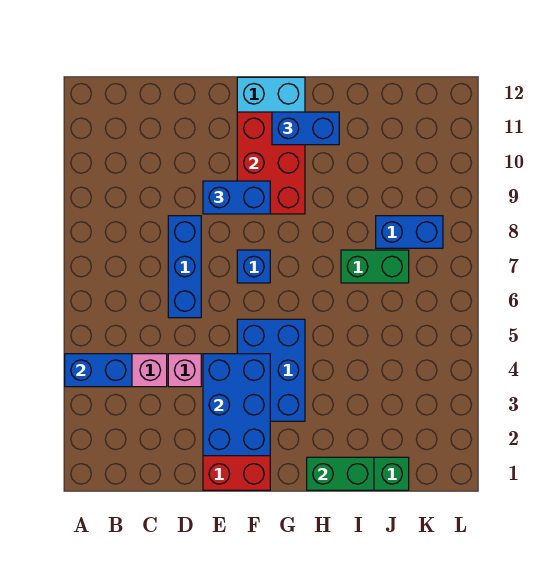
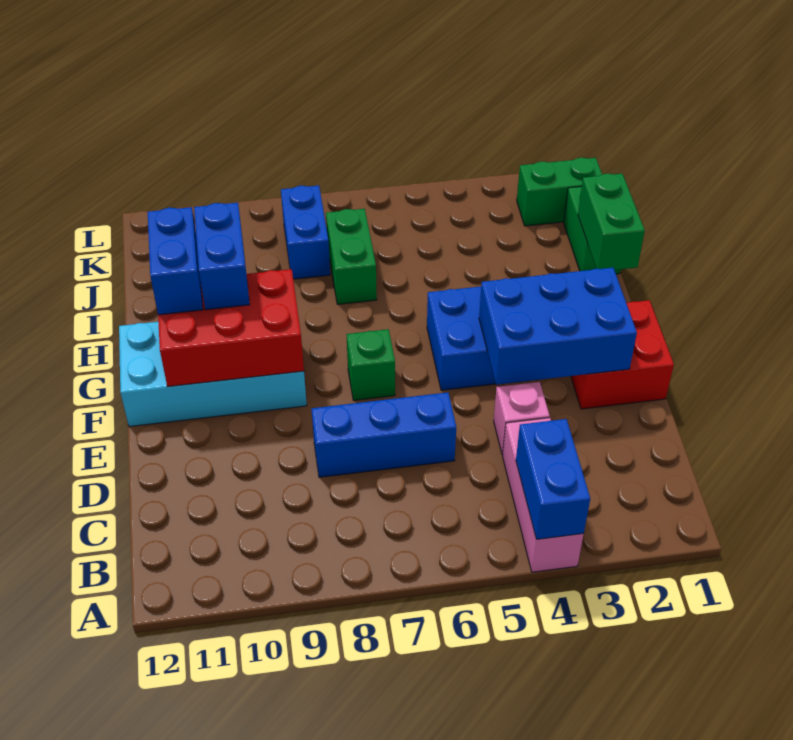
blue brick E9:F9 level 3 -> blue brick G10:H10 level 3
blue brick F7 level 1 -> green brick F7 level 1
none -> green brick K1:K2 level 1

